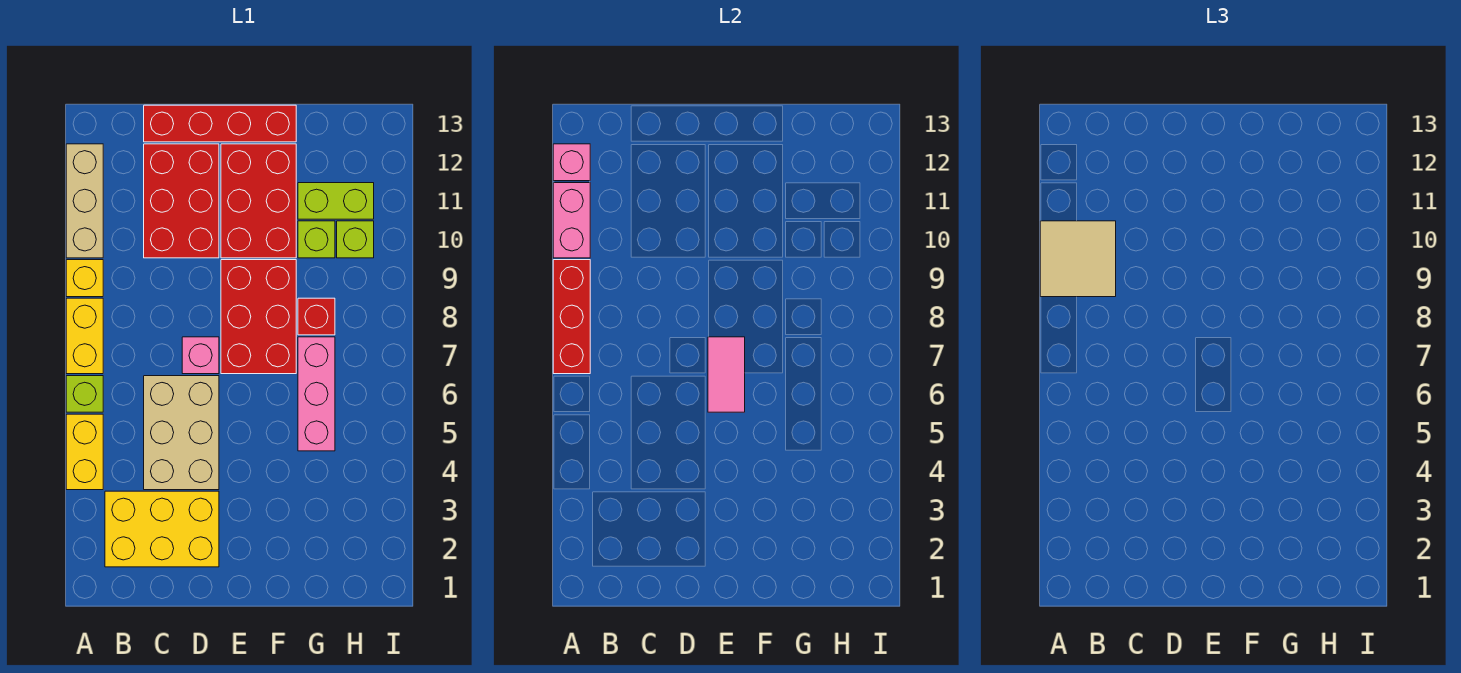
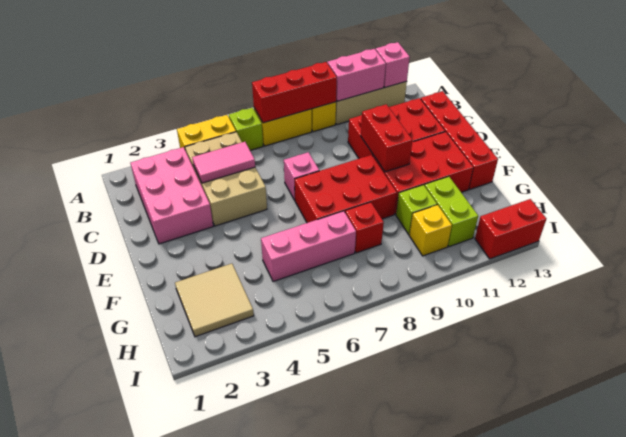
tan tile A9:B10 level 3 -> tan tile G2:H3 level 1
yellow brick B2:D3 level 1 -> pink brick B2:D3 level 1
tan brick C4:D6 level 1 -> tan brick B4:D5 level 1
none -> red brick D10:E10 level 2
pink tile E6:E7 level 2 -> pink tile C4:C5 level 2
lime brick H10 level 1 -> yellow brick H10 level 1
none -> red brick I12:I13 level 1

